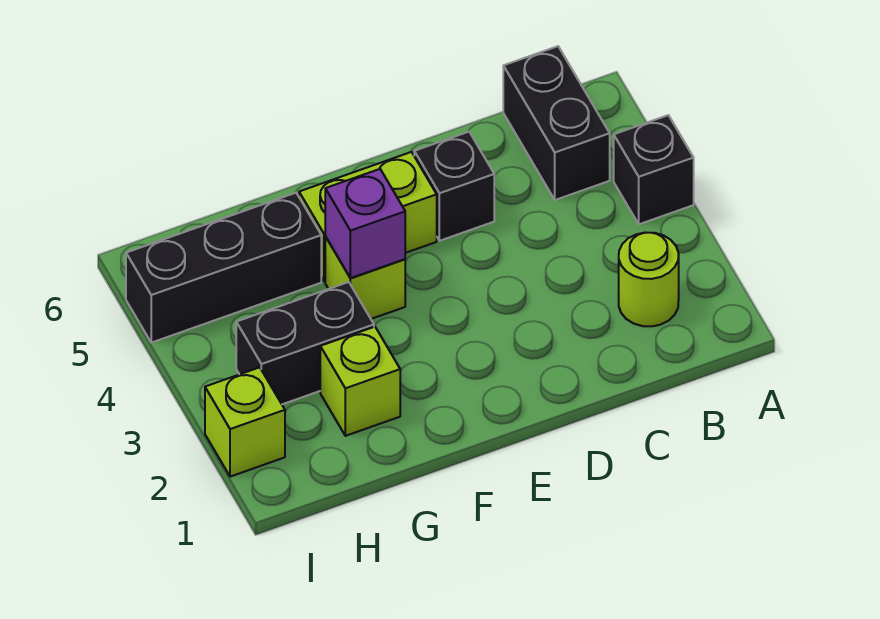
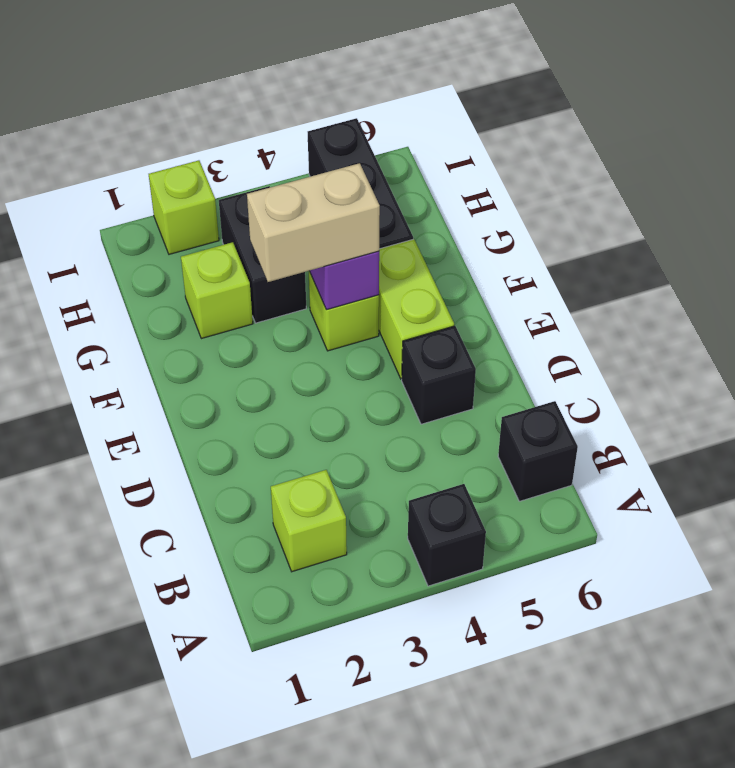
lime round brick B2 level 1 -> lime brick B2 level 1
black brick B5:B6 level 1 -> black brick B6 level 1
none -> tan brick F3:F4 level 3

